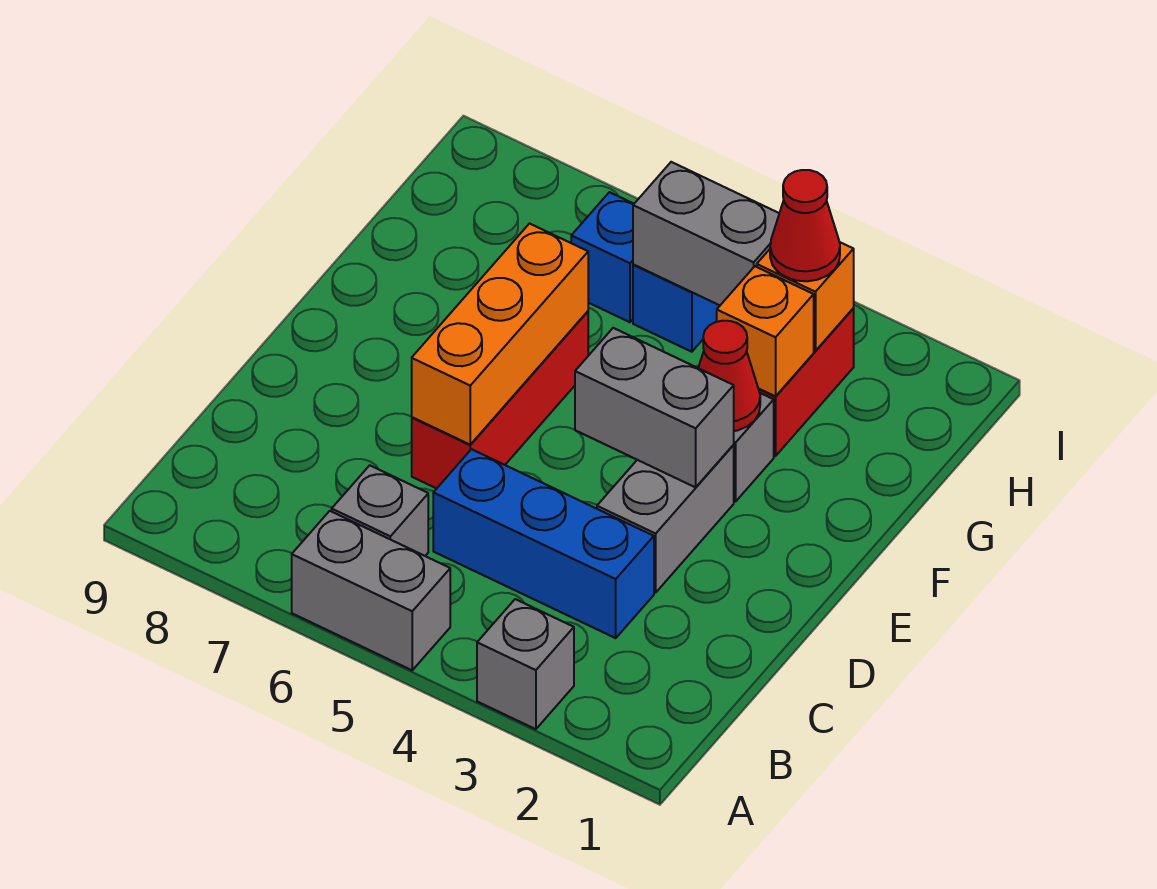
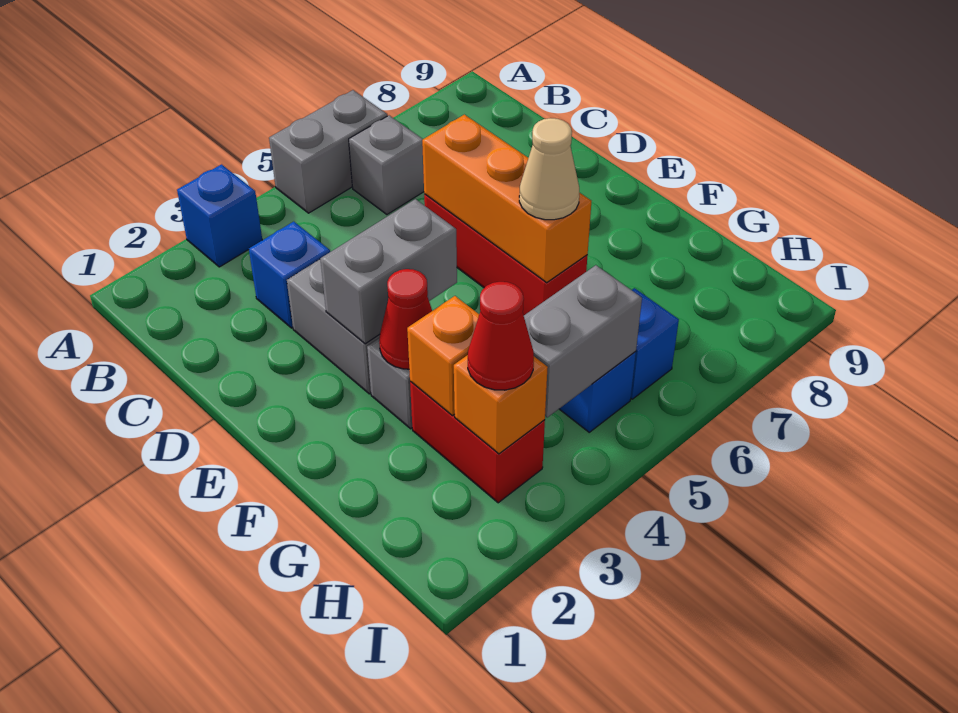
grey brick A3 level 1 -> blue brick A3 level 1
blue brick C3:C5 level 1 -> blue brick C3 level 1
none -> tan cone F6 level 3

